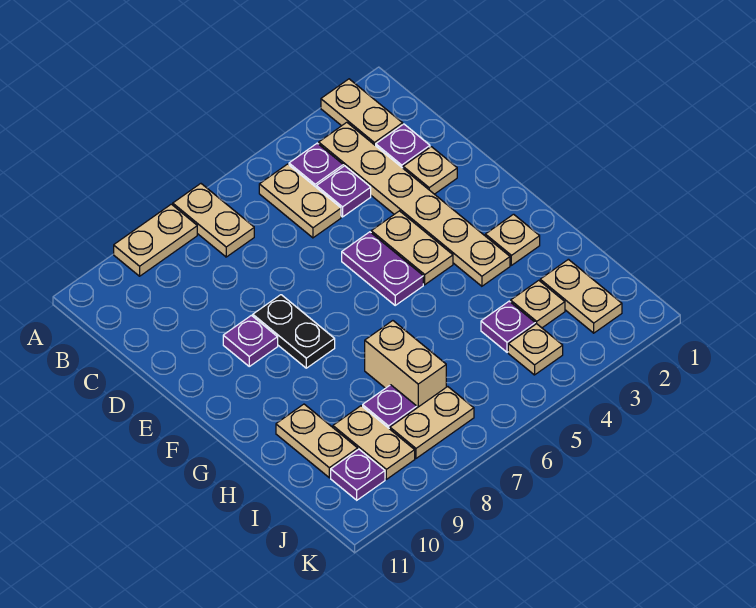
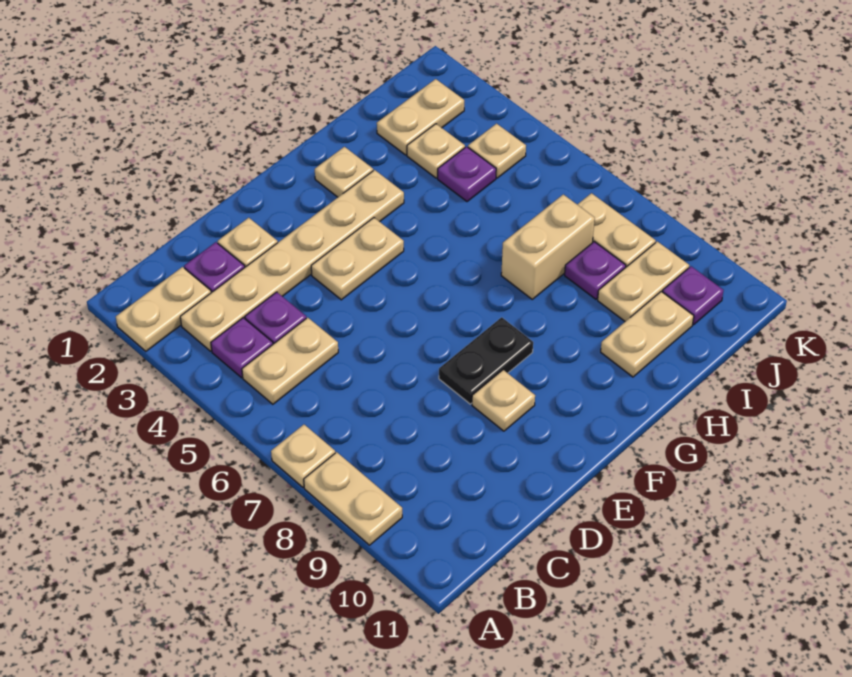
tan plate A7:B7 level 1 -> tan plate A7 level 1
purple plate E5:F5 level 1 -> none
purple plate E9 level 1 -> tan plate E9 level 1

